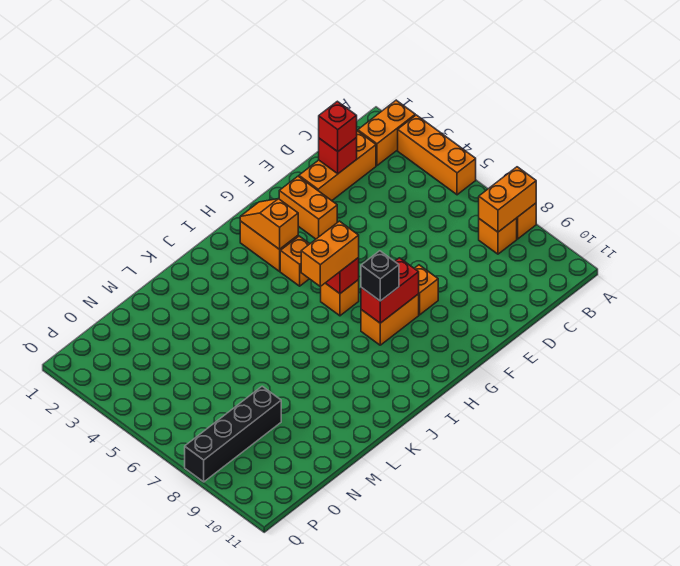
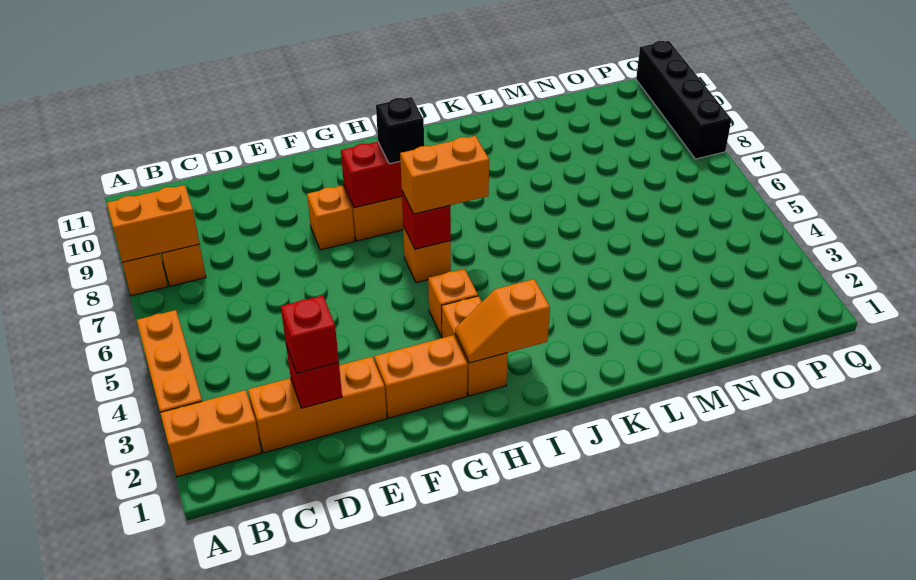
orange brick F2:F3 level 1 -> orange brick F2:G2 level 1
orange slope H2:H3 level 2 top 3 -> orange slope H2:I2 level 2 top I
black brick N8:Q8 level 1 -> black brick Q8:Q11 level 1

